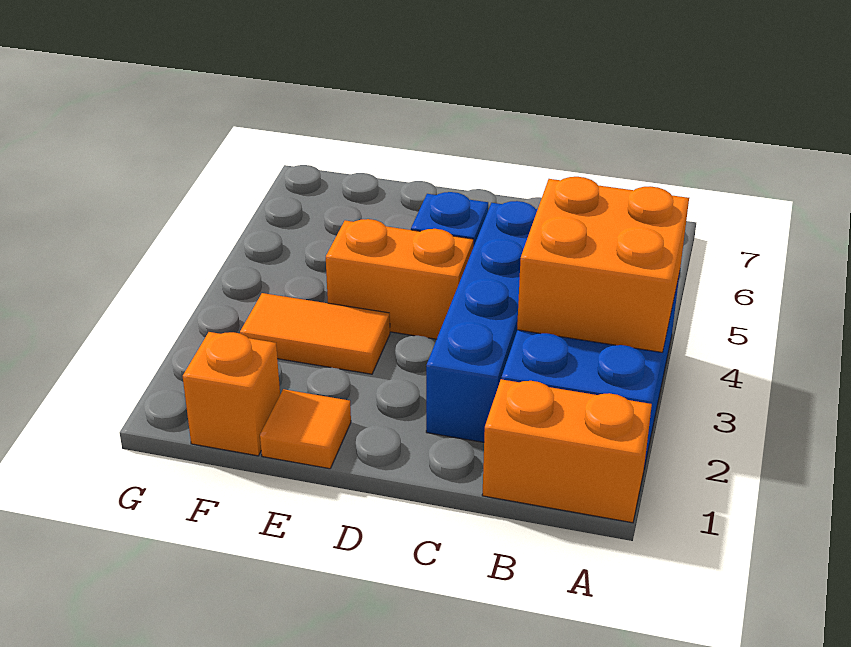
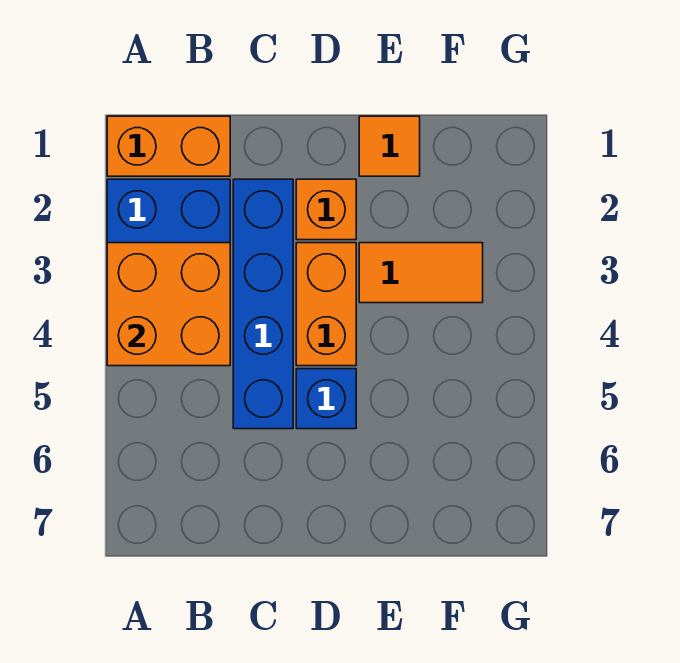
orange brick D4:E4 level 1 -> orange brick D3:D4 level 1
orange brick F1 level 1 -> orange brick D2 level 1

